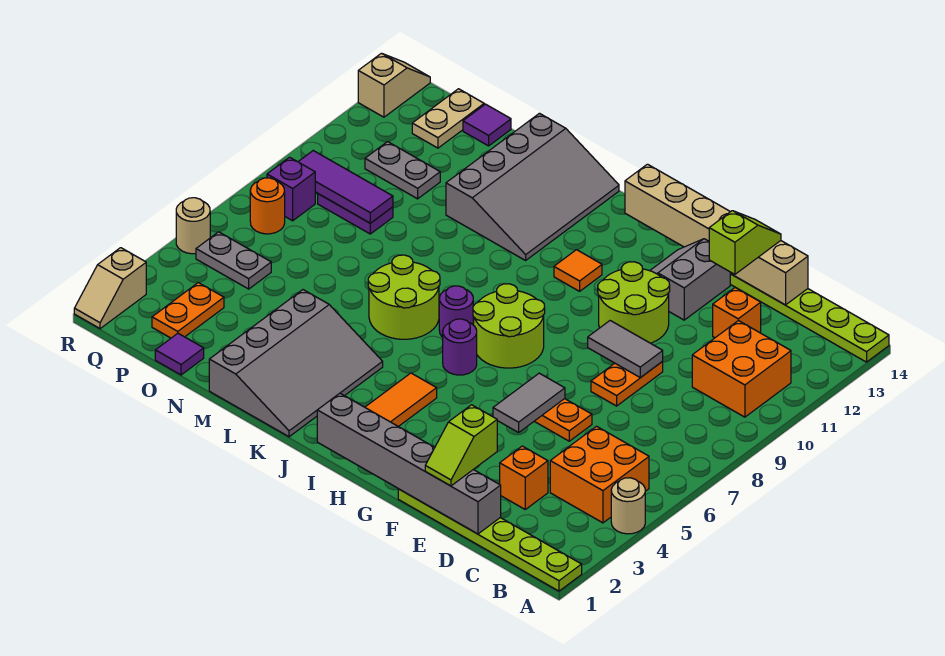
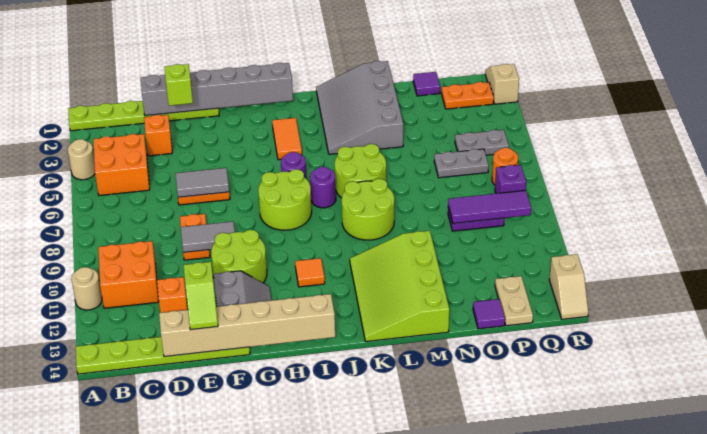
grey tile F5:F6 level 2 -> grey tile E6:F6 level 2
none -> lime round brick K8:L9 level 1
grey slope K11:M14 level 1 top M -> lime slope K11:M14 level 1 top M
grey plate O11:P11 level 1 -> grey plate O6:P6 level 1
orange plate P2:P3 level 1 -> orange plate P2:Q2 level 1
tan round brick R5 level 1 -> tan round brick A11 level 1

